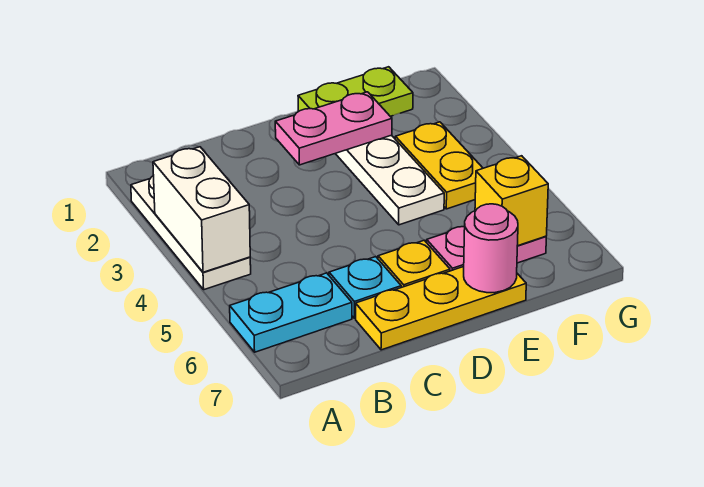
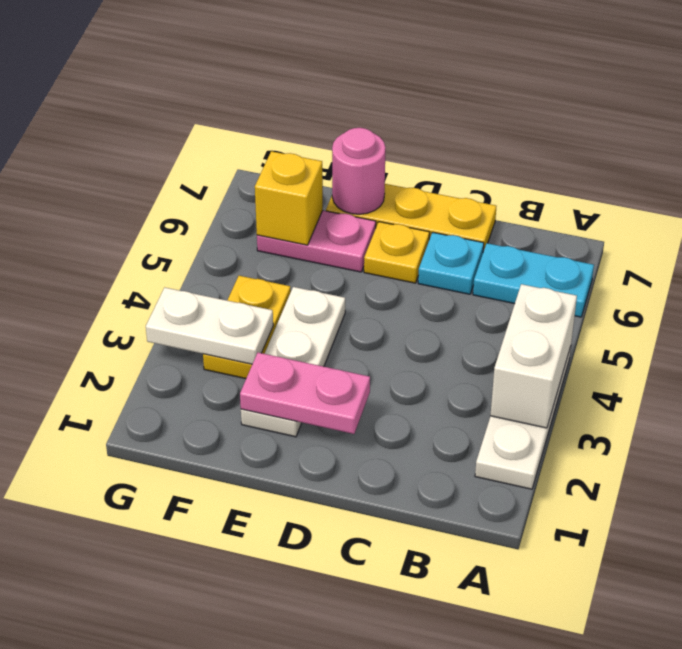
lime plate E1:F1 level 1 -> none
none -> white plate F3:G3 level 2

